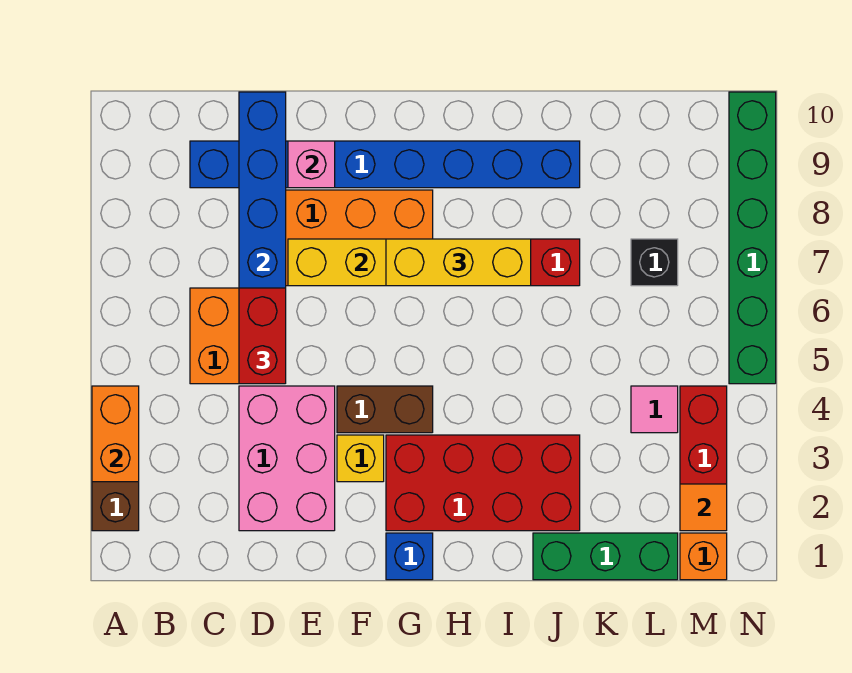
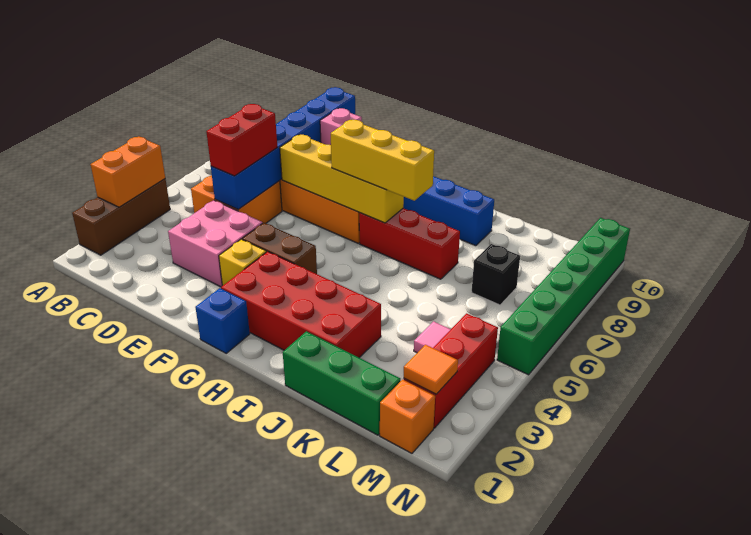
pink brick D2:E4 level 1 -> pink brick D3:E4 level 1

